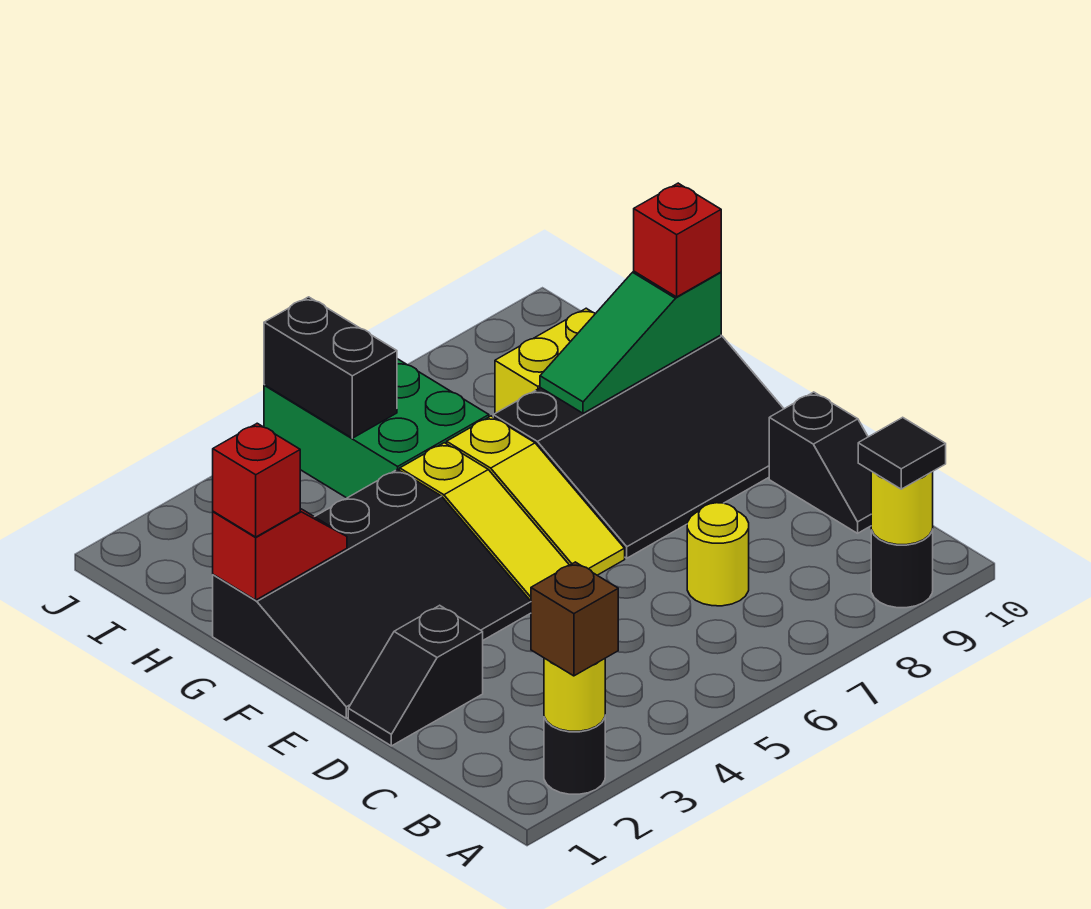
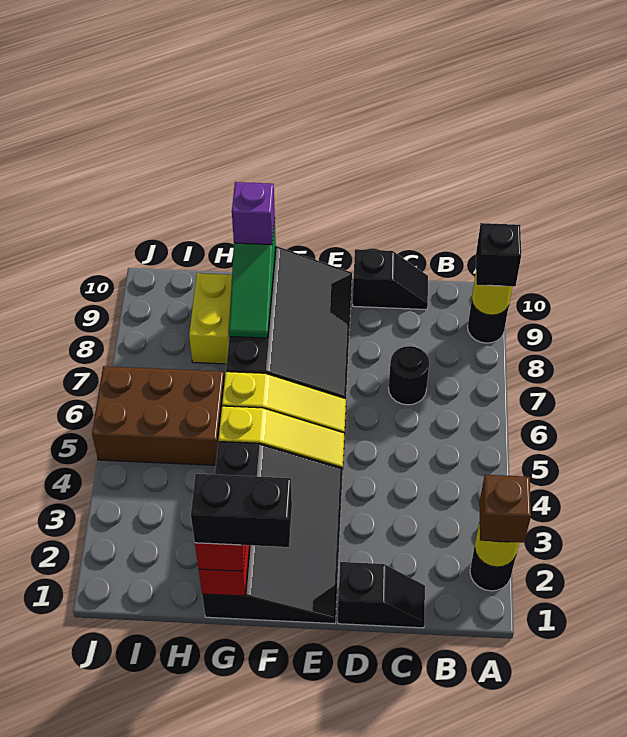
black tile A9 level 3 -> black brick A9 level 3
yellow round brick C7 level 1 -> black round brick C7 level 1
black slope D1:D2 level 1 top 2 -> black slope C1:D1 level 1 top D
red brick G10 level 3 -> purple brick G10 level 3
green brick H5:J6 level 1 -> brown brick H5:J6 level 1
black brick I5:J5 level 2 -> black brick F1:G1 level 4

